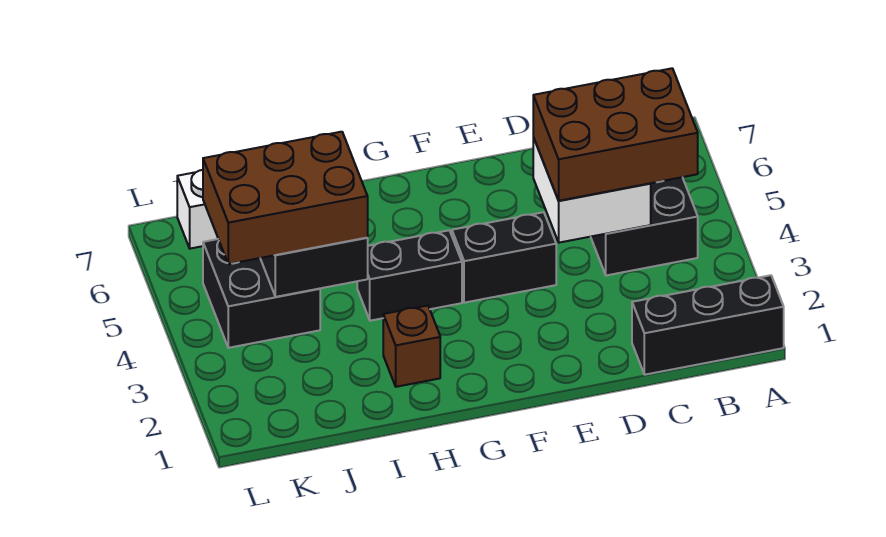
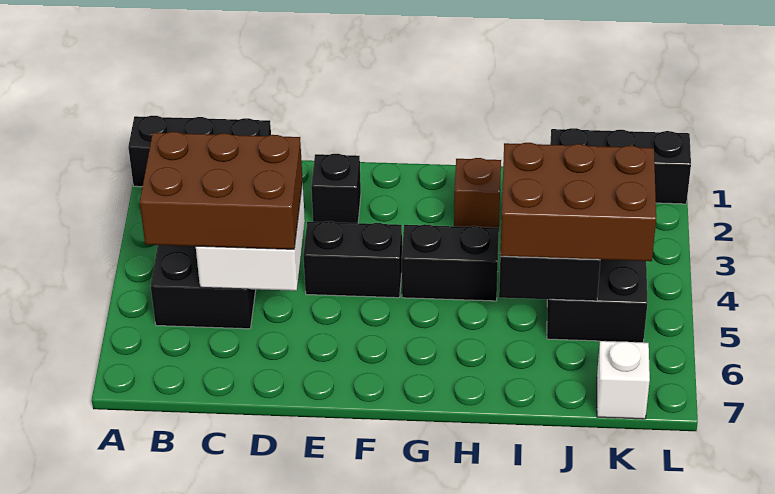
none -> black brick E2 level 1
none -> black brick J1:L1 level 1

